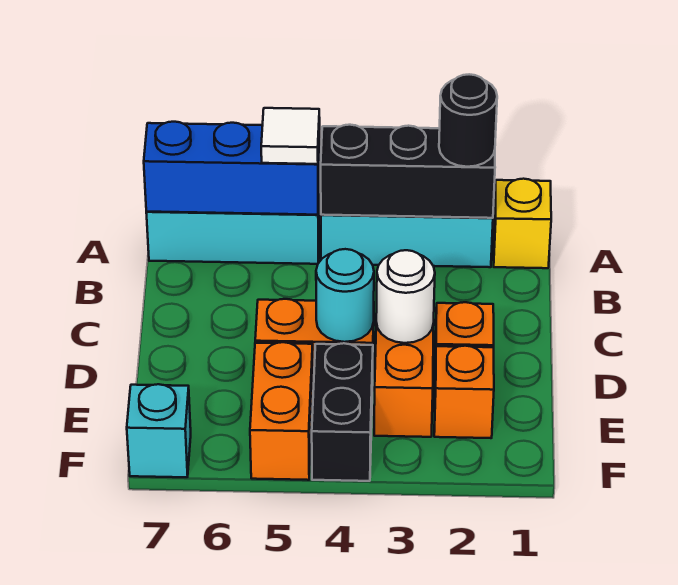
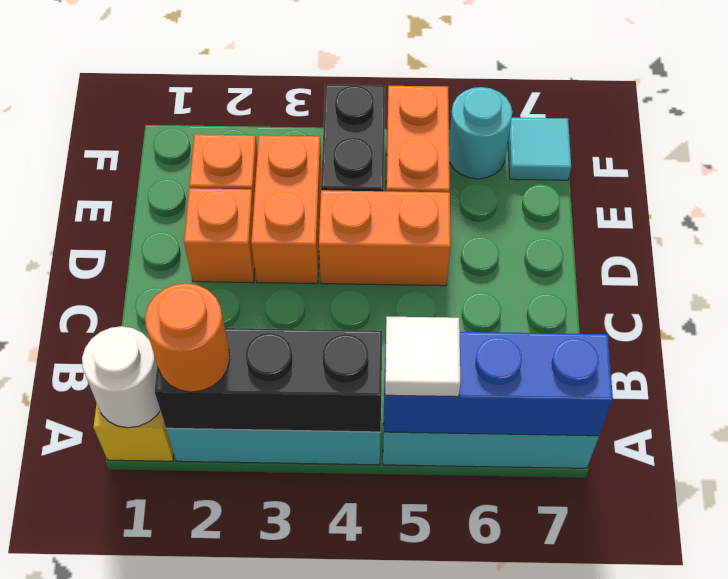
black round brick A2 level 3 -> orange round brick A2 level 3
white round brick D3 level 2 -> white round brick A1 level 2
cyan round brick D4 level 2 -> cyan round brick F6 level 1
cyan brick F7 level 1 -> cyan tile F7 level 1

